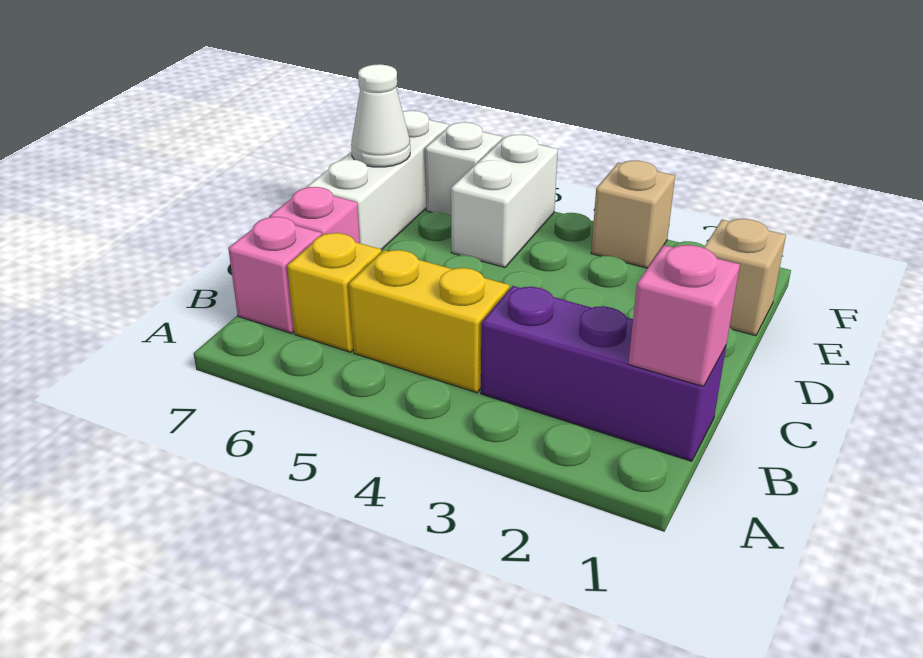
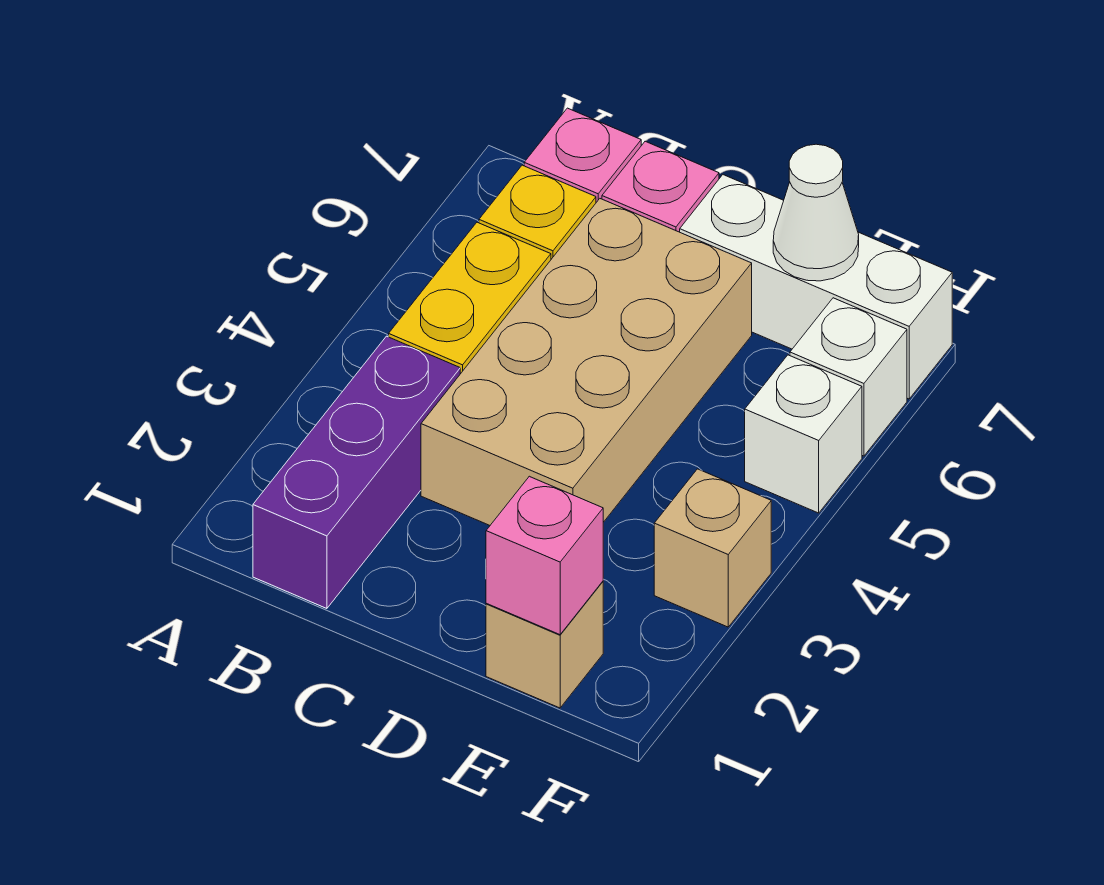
pink brick B1 level 2 -> pink brick E1 level 2
none -> tan brick C3:D6 level 1
white brick E5:F5 level 1 -> white brick F5 level 1

